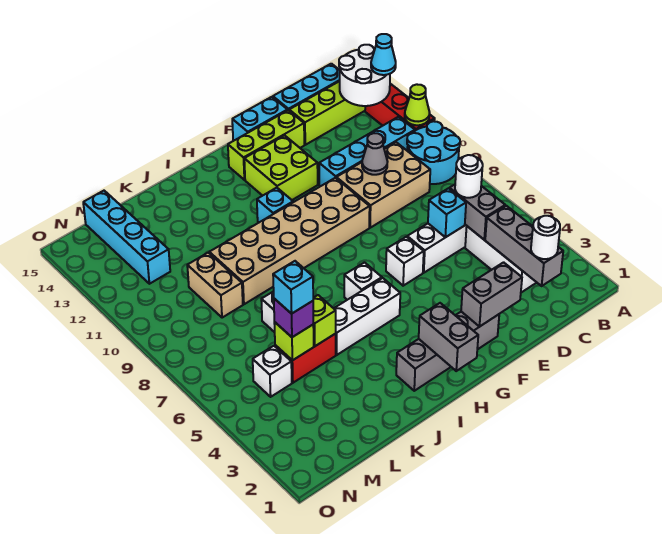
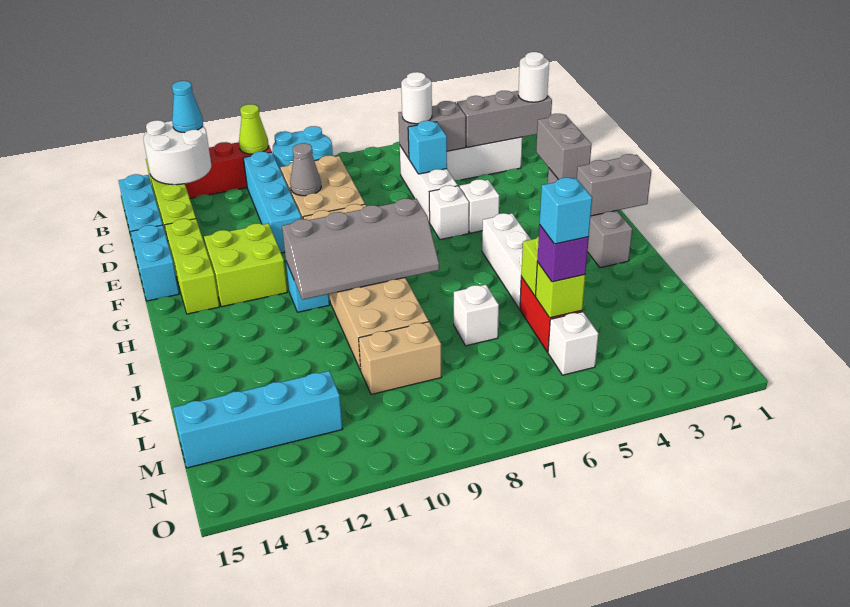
white brick H6 level 1 -> white brick F5 level 1
none -> grey slope H8:I11 level 2 top H

